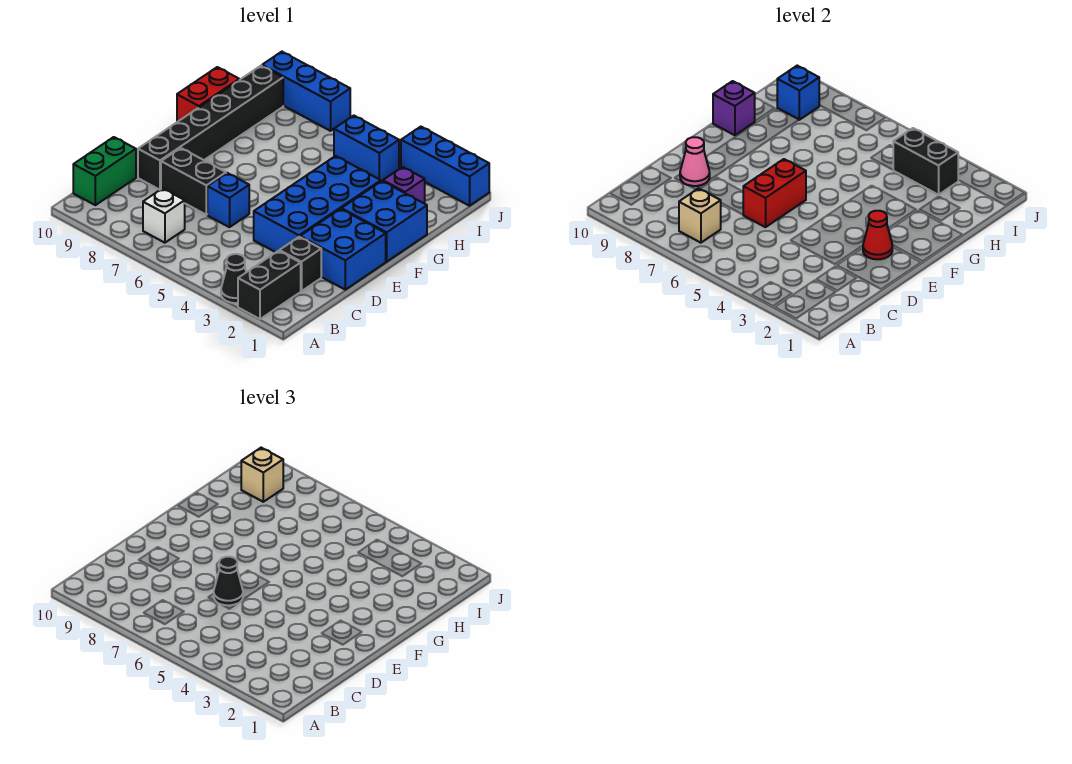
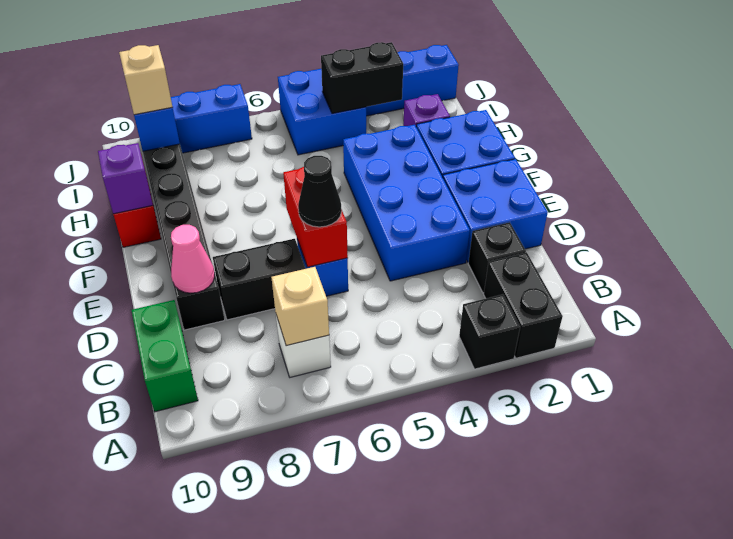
black cone A3 level 1 -> black brick A3 level 1
red cone E2 level 2 -> none
blue brick I4:I5 level 1 -> blue brick I4:J5 level 1

